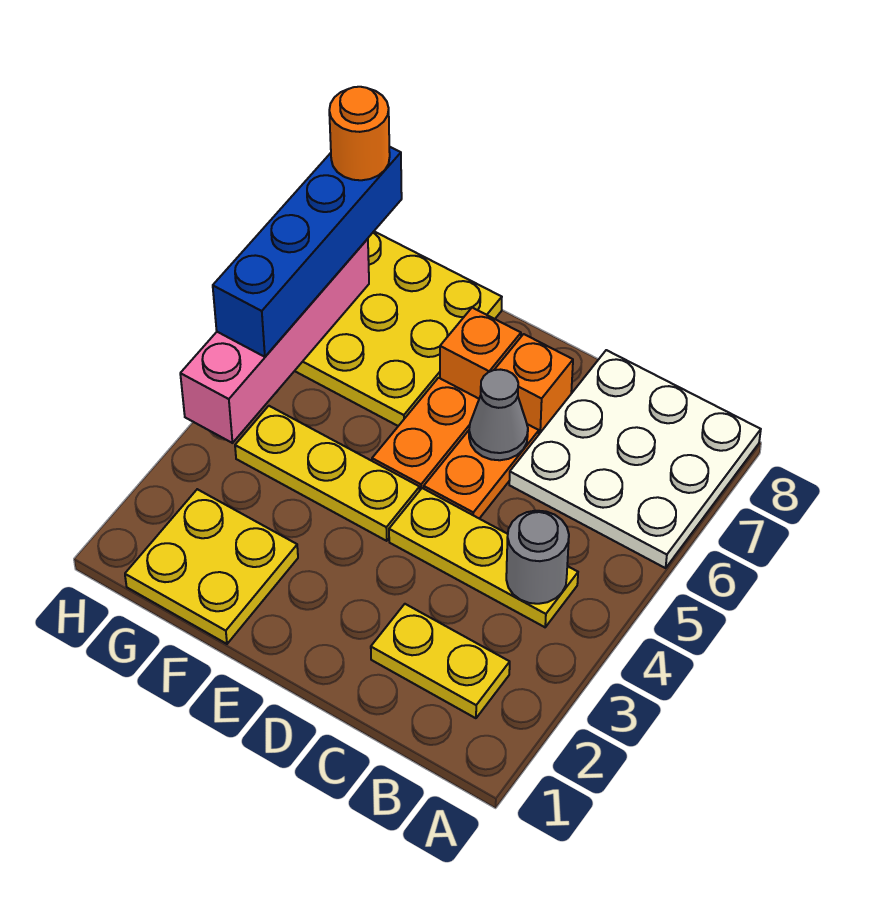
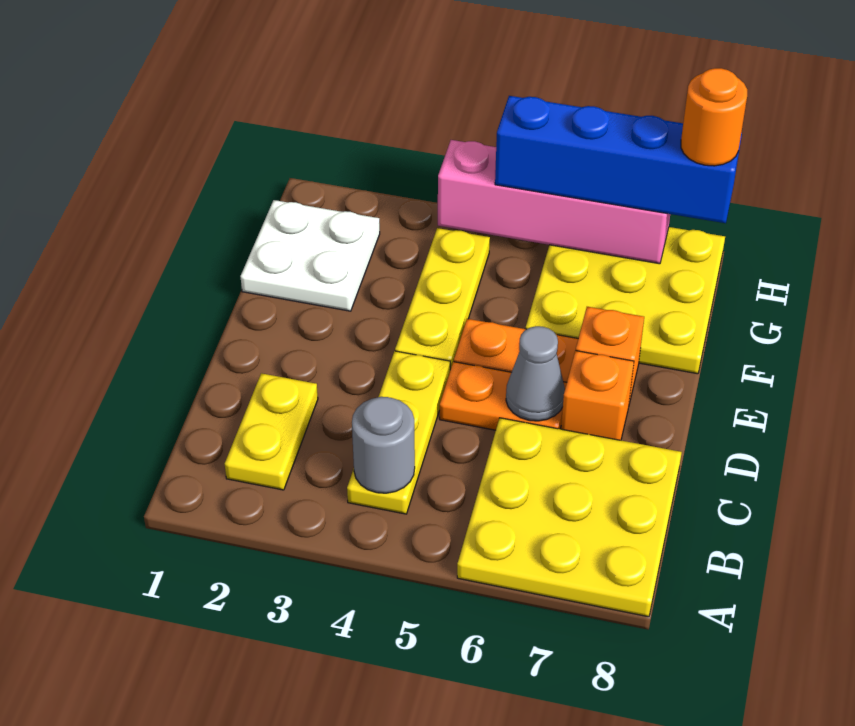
white plate A6:C8 level 1 -> yellow plate A6:C8 level 1
yellow plate F1:G2 level 1 -> white plate F1:G2 level 1

